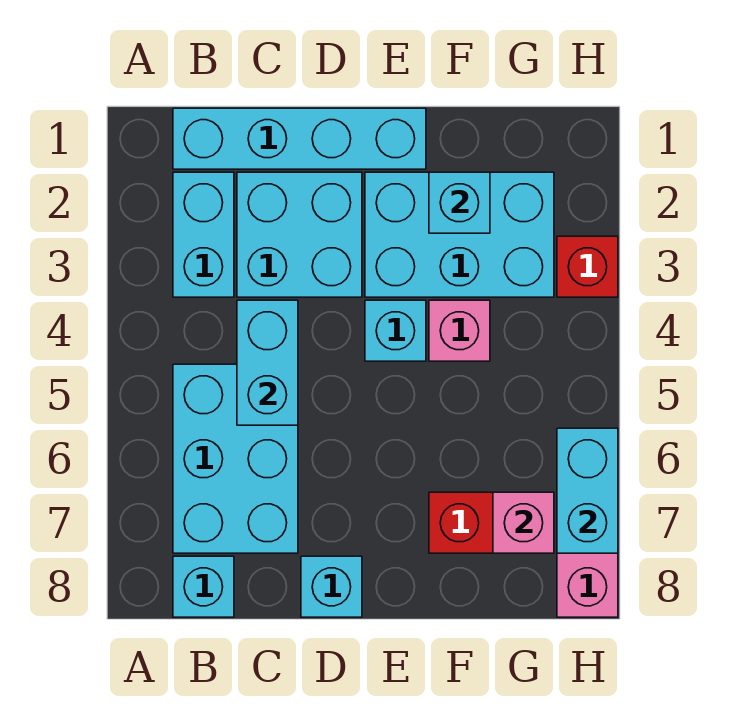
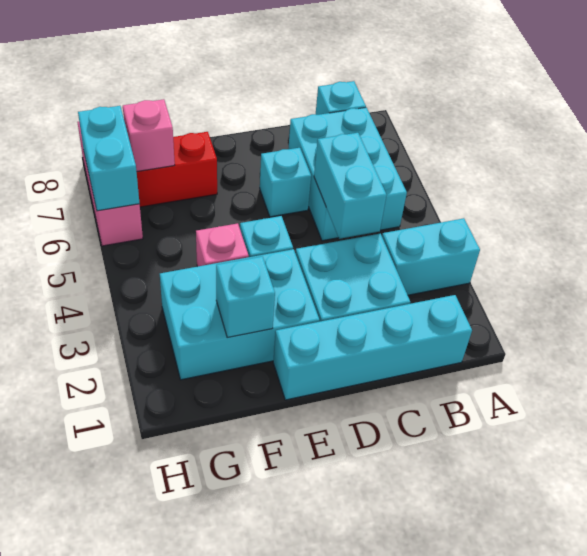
cyan brick B2:B3 level 1 -> cyan brick A3:B3 level 1
cyan brick D8 level 1 -> cyan brick D6 level 1
red brick H3 level 1 -> none

